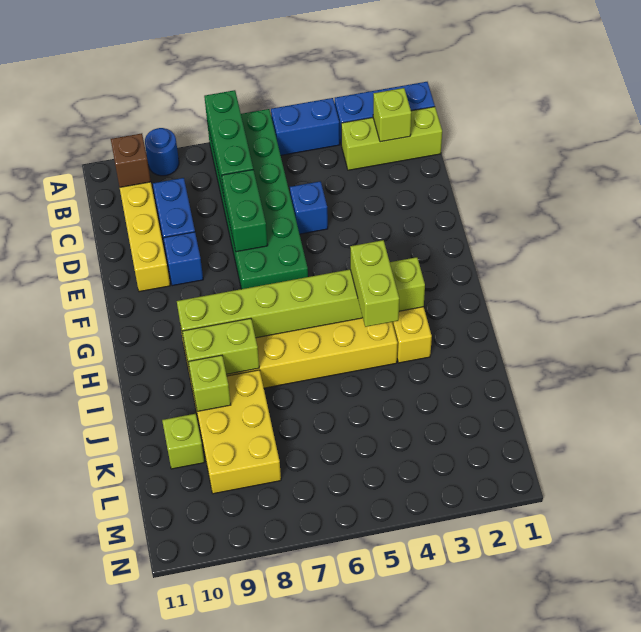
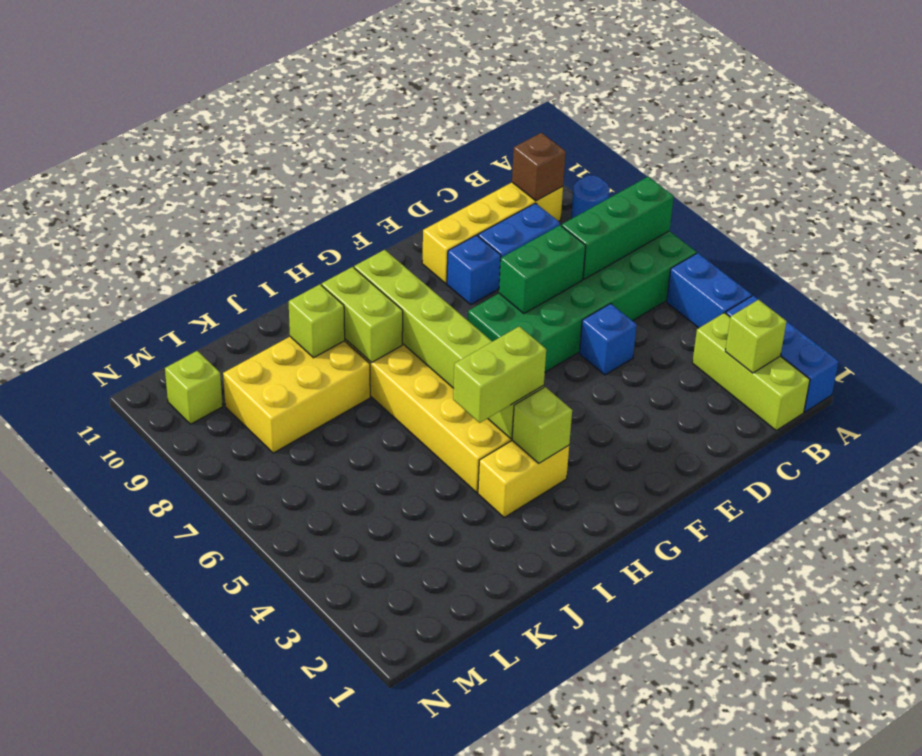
lime brick K10 level 1 -> lime brick M10 level 1

